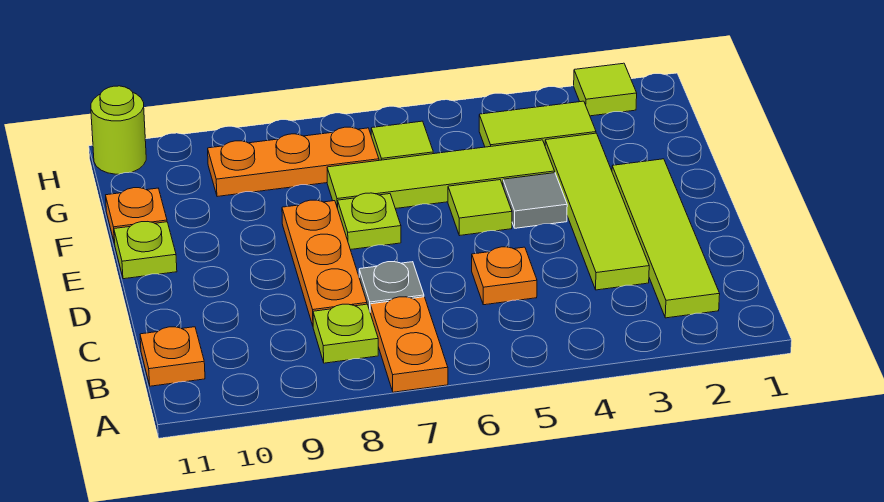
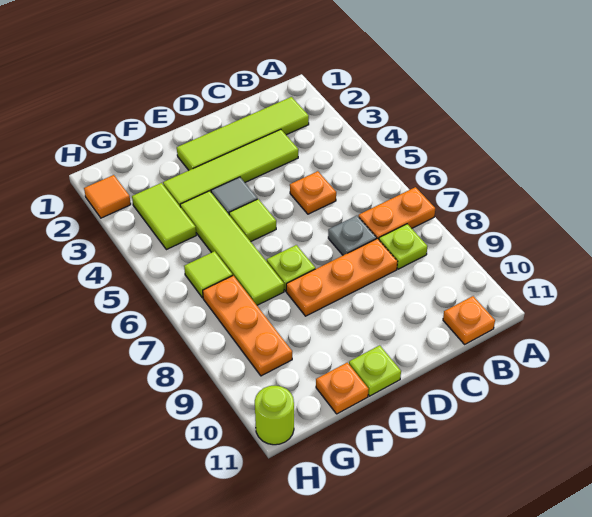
lime tile H2 level 1 -> orange tile H2 level 1

